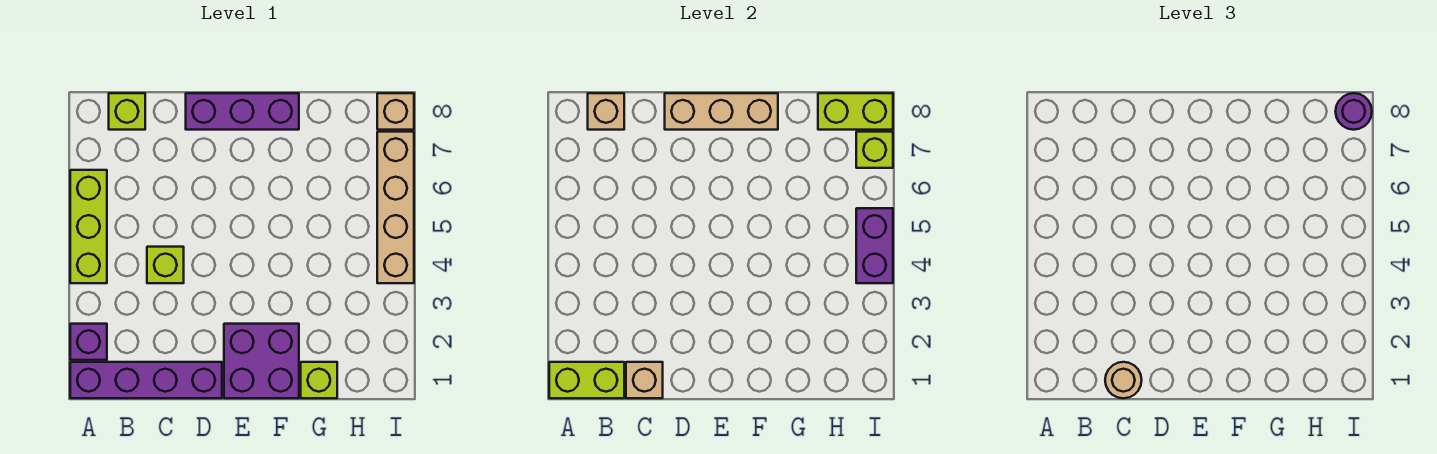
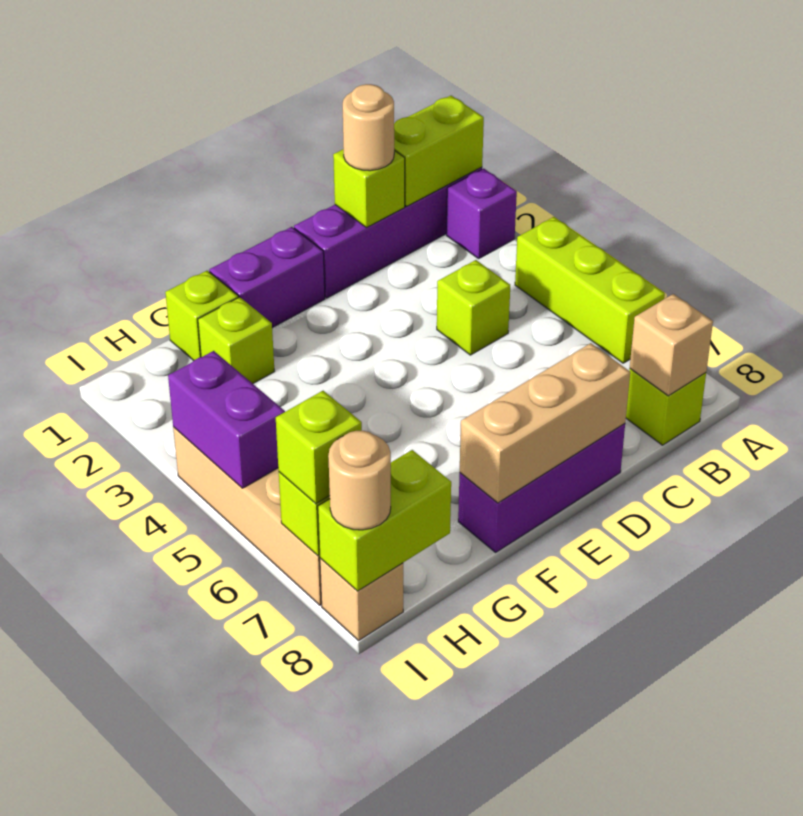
tan brick C1 level 2 -> lime brick C1 level 2
purple brick E1:F2 level 1 -> purple brick E1:F1 level 1
none -> lime brick G2 level 1
none -> lime brick I7 level 3
purple round brick I8 level 3 -> tan round brick I8 level 3

